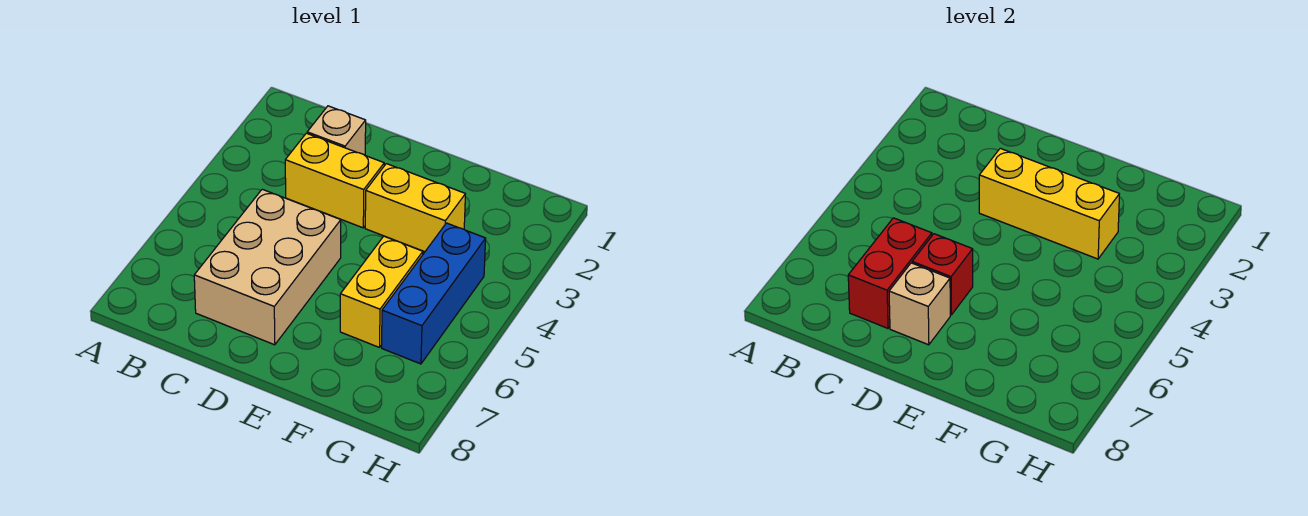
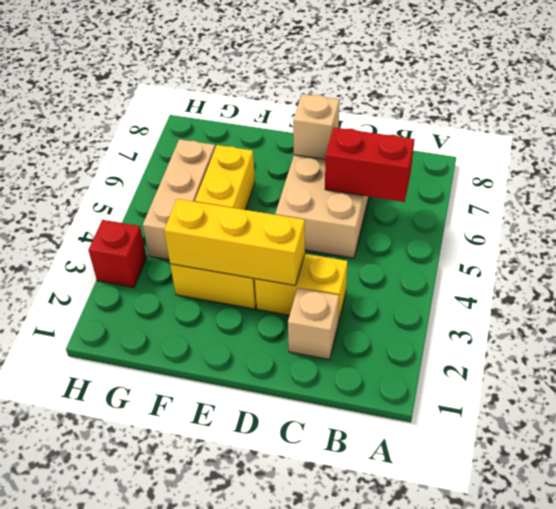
red brick C6:C7 level 2 -> red brick B6:C6 level 2
red brick D6 level 2 -> red brick H3 level 1
blue brick G4:G6 level 1 -> tan brick G4:G6 level 1

